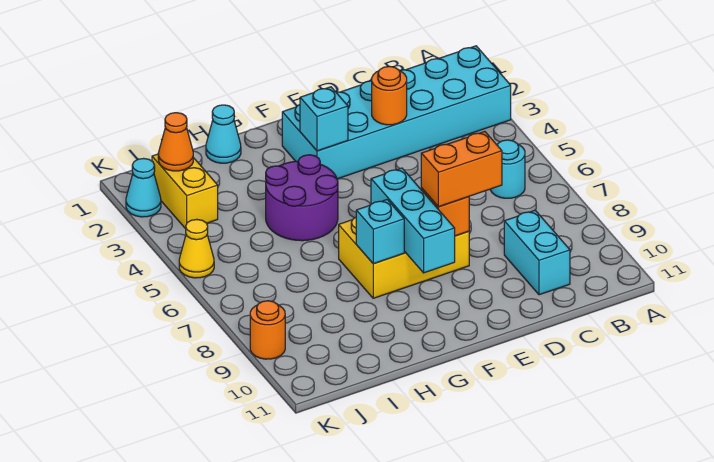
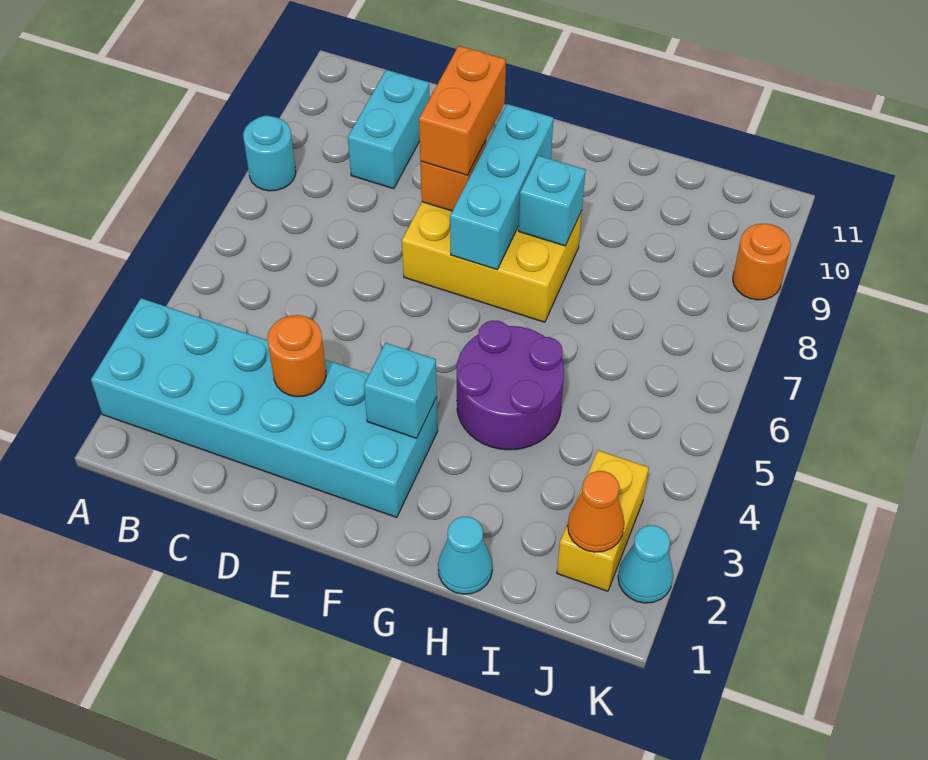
cyan round brick B6 level 1 -> cyan round brick A8 level 1
orange brick D8:E8 level 3 -> orange brick E8:E9 level 3
yellow cone K5 level 1 -> none

